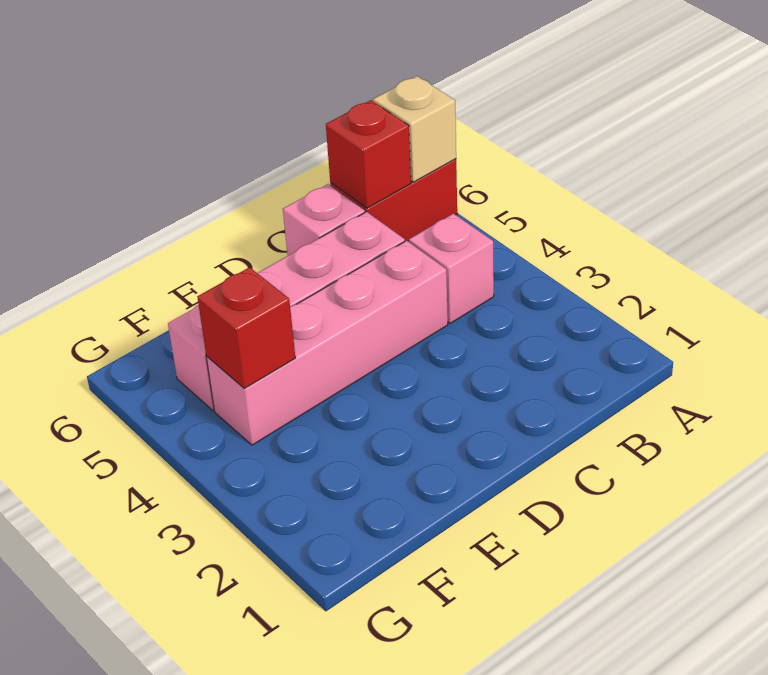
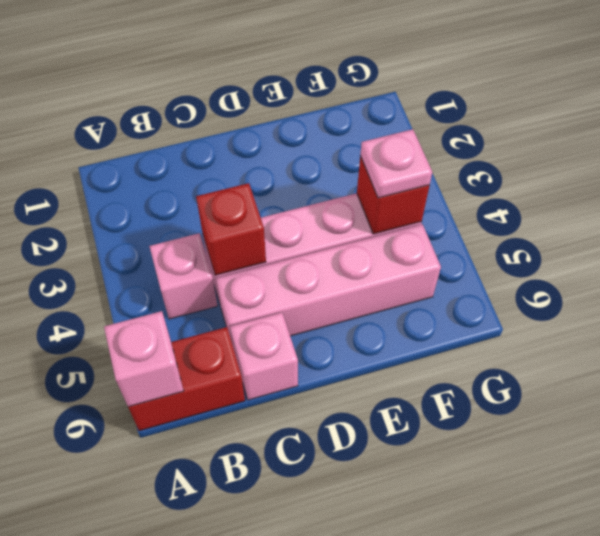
tan brick A6 level 2 -> pink brick A6 level 2
red brick B6 level 2 -> red brick C4 level 2
none -> pink plate F4 level 3

